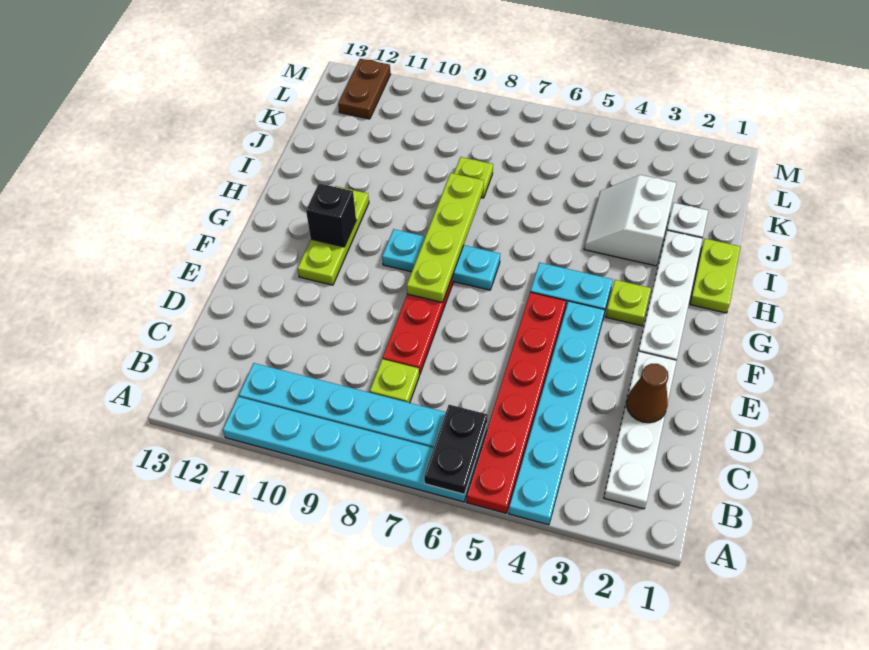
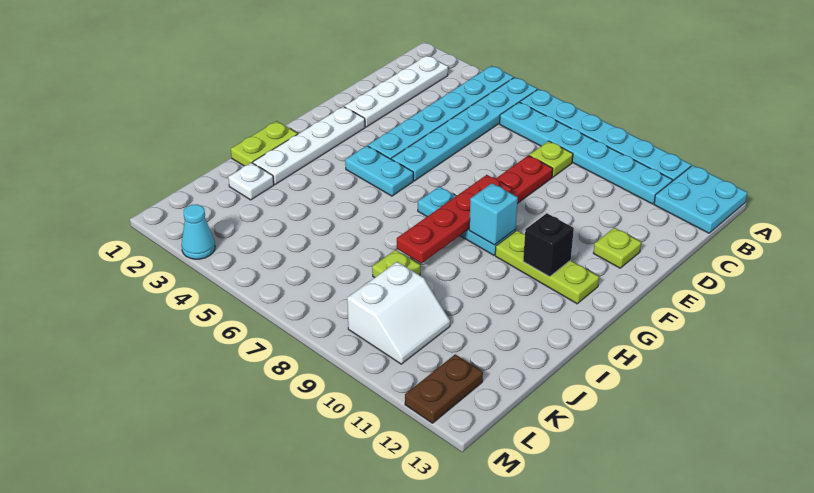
red plate A5:F5 level 1 -> cyan plate A5:F5 level 1
black plate A6:B6 level 2 -> none
none -> cyan plate A12:B13 level 1
brown cone D2 level 2 -> none
lime plate F8:I8 level 2 -> red plate F8:I8 level 2
lime plate F11:H11 level 1 -> lime plate G10:G12 level 1
lime plate G3 level 1 -> lime plate E12 level 1
none -> cyan brick G9 level 2
white slope I3:J4 level 1 top 3 -> white slope K9:L10 level 1 top 9
none -> cyan cone M3 level 1

